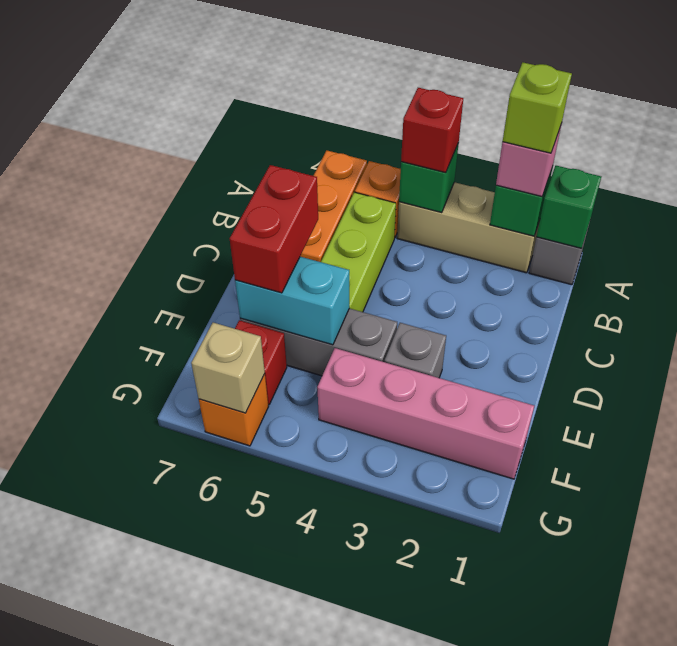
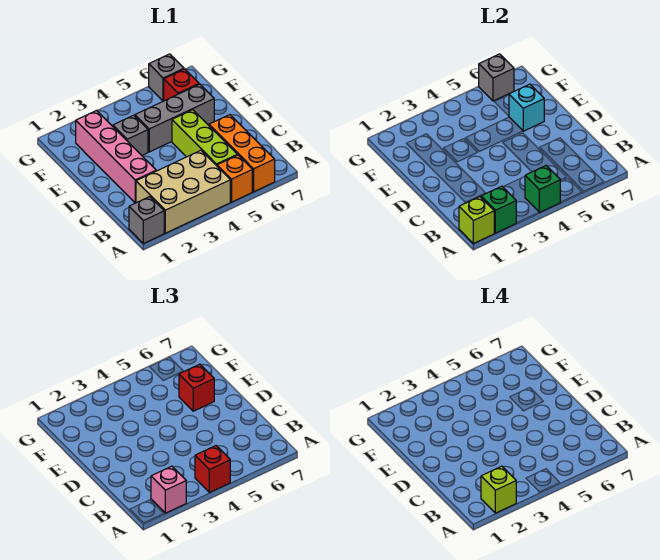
green brick A1 level 2 -> lime brick A1 level 2
tan brick A2:A4 level 1 -> tan brick A2:B4 level 1
red brick D6:E6 level 3 -> red brick E6 level 3
cyan brick E5:E6 level 2 -> cyan brick E6 level 2
pink brick F1:F4 level 1 -> pink brick C2:F2 level 1
orange brick G6 level 1 -> grey brick G6 level 1
tan brick G6 level 2 -> grey brick G6 level 2

